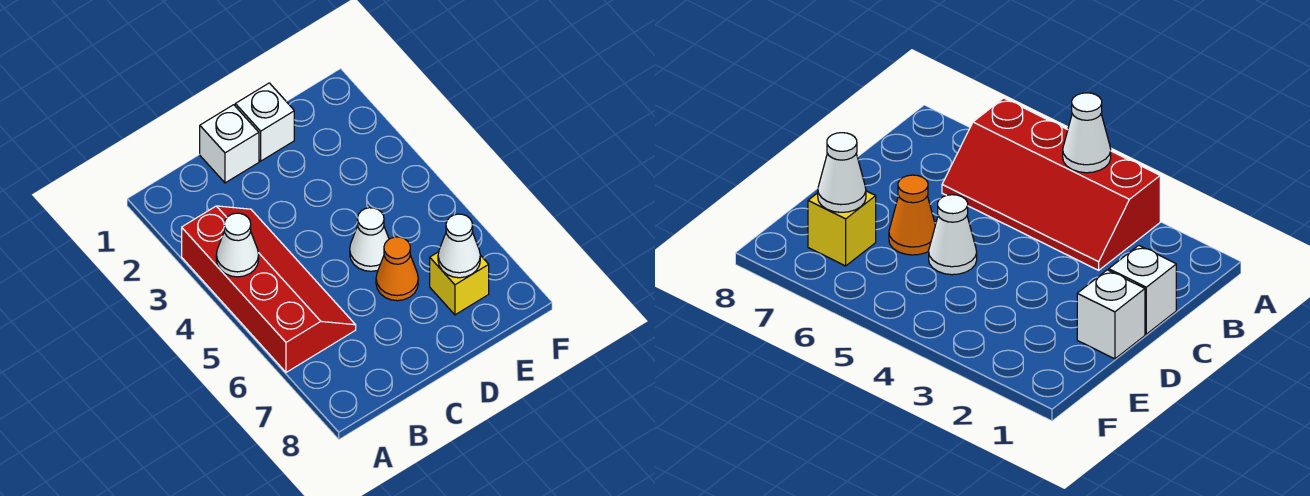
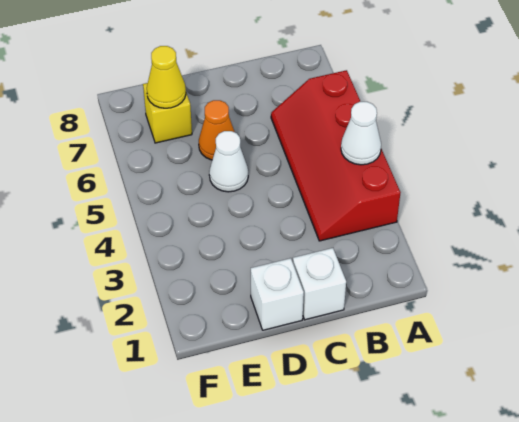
white cone E7 level 2 -> yellow cone E7 level 2

